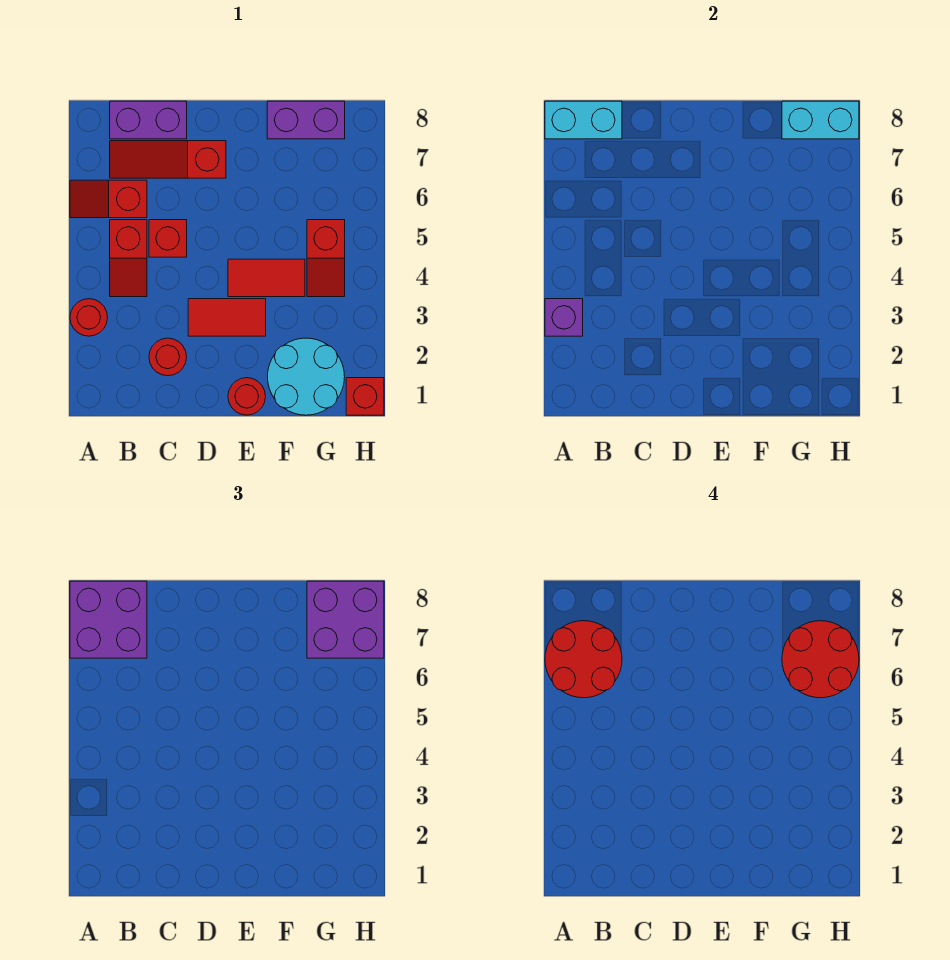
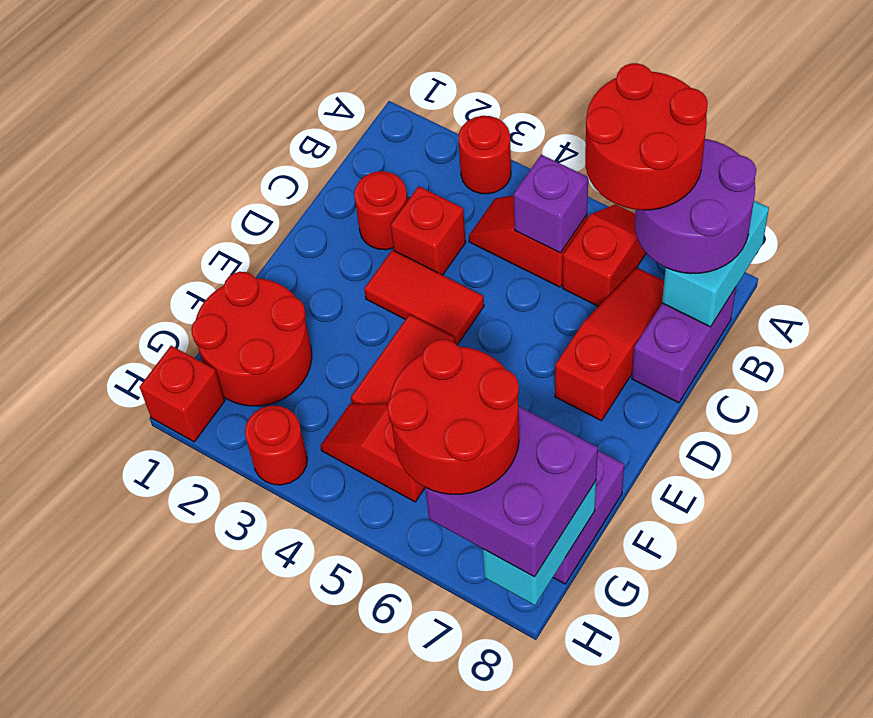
purple brick A3 level 2 -> purple brick B5 level 2
purple brick A7:B8 level 3 -> purple round brick A7:B8 level 3
red brick C5 level 1 -> red brick C3 level 1
red tile D3:E3 level 1 -> red tile D3:D4 level 1
red round brick E1 level 1 -> red round brick H3 level 1
cyan round brick F1:G2 level 1 -> red round brick F1:G2 level 1

